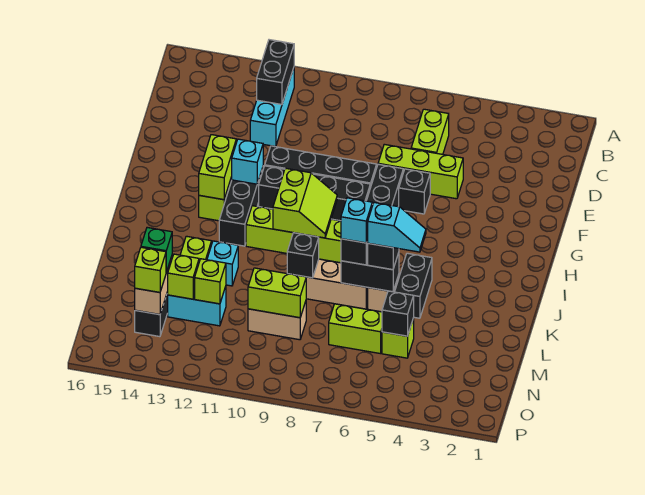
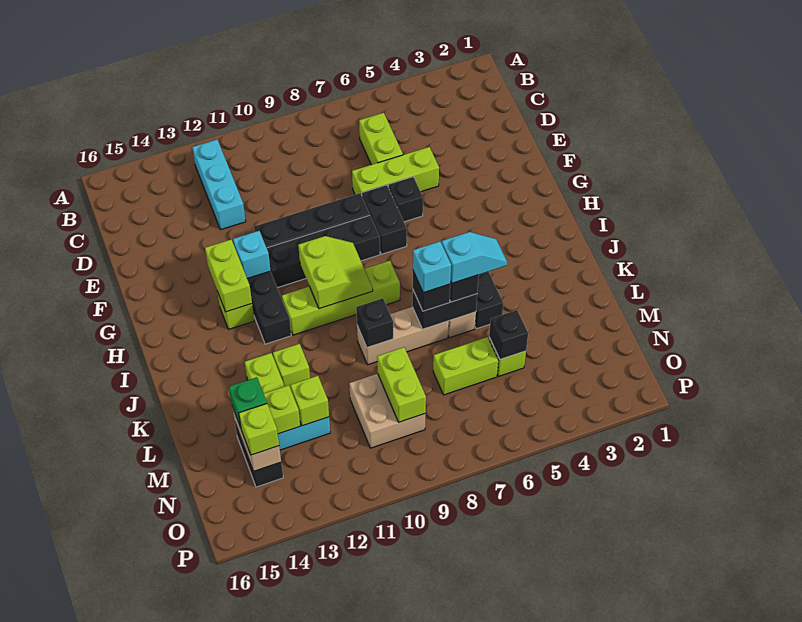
black brick B12:C12 level 2 -> none
cyan brick K12 level 1 -> lime brick K12 level 1
tan brick M9:M10 level 1 -> tan brick M9:N10 level 1
lime brick M9:M10 level 2 -> lime brick M9:N9 level 2

